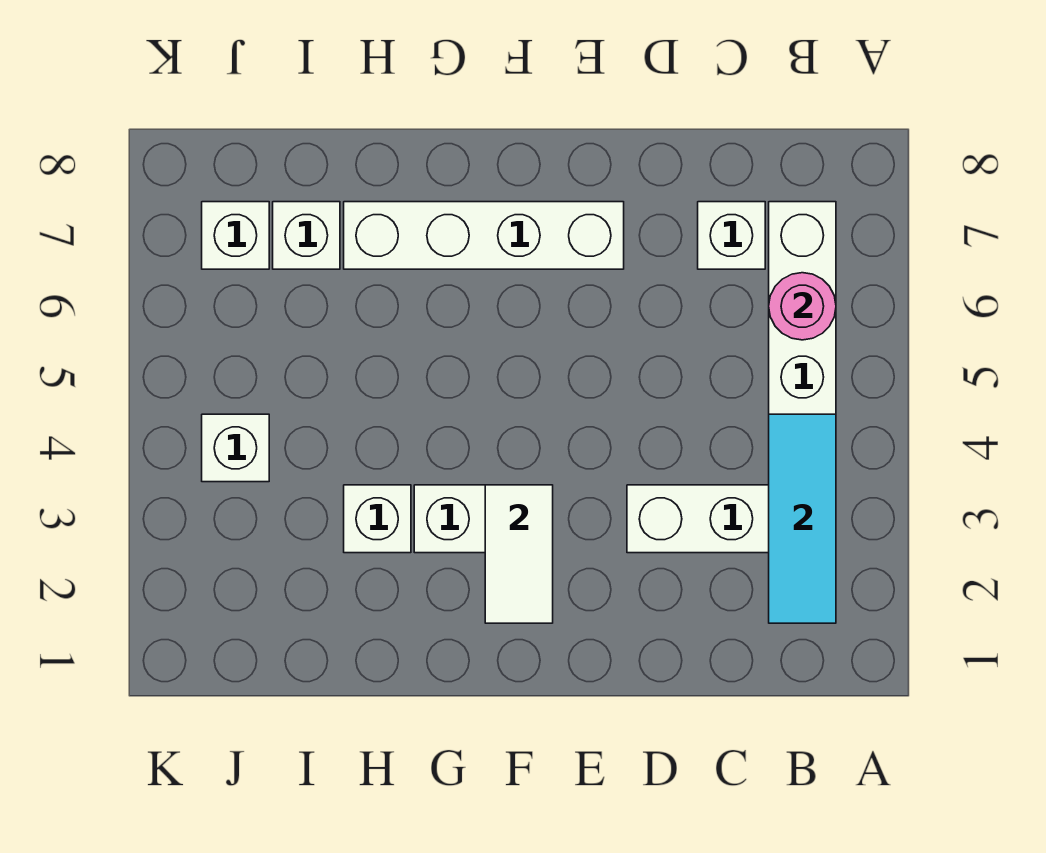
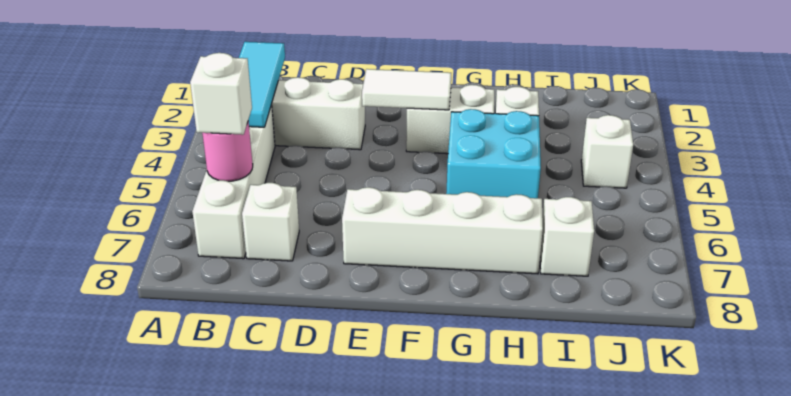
white tile F2:F3 level 2 -> white tile E3:F3 level 2
none -> cyan brick G4:H5 level 1
white brick J7 level 1 -> white brick B6 level 3

